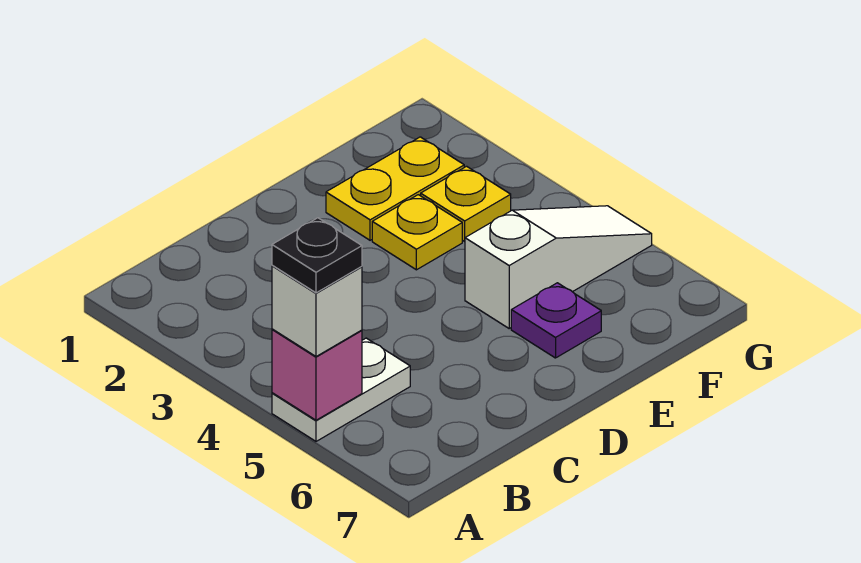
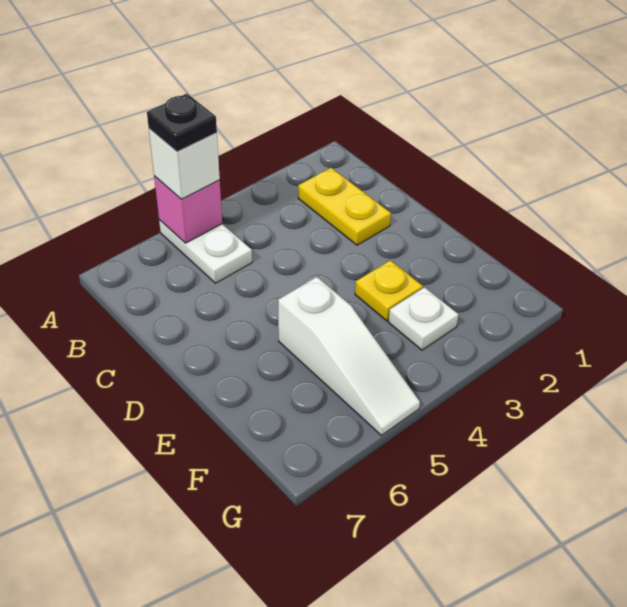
yellow plate E2:F2 level 1 -> yellow plate B2:C2 level 1
purple plate E6 level 1 -> none
yellow plate F3 level 1 -> white plate F3 level 1

